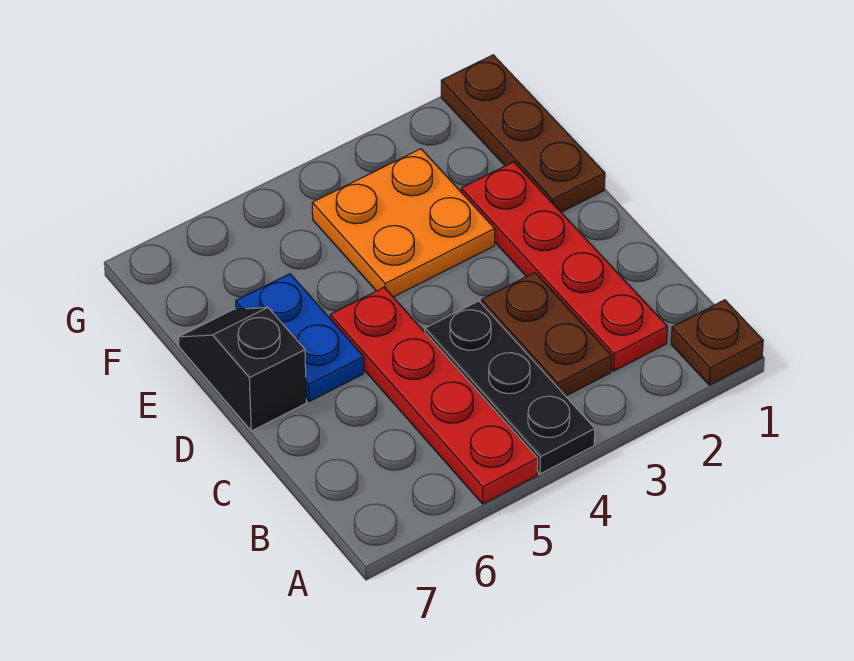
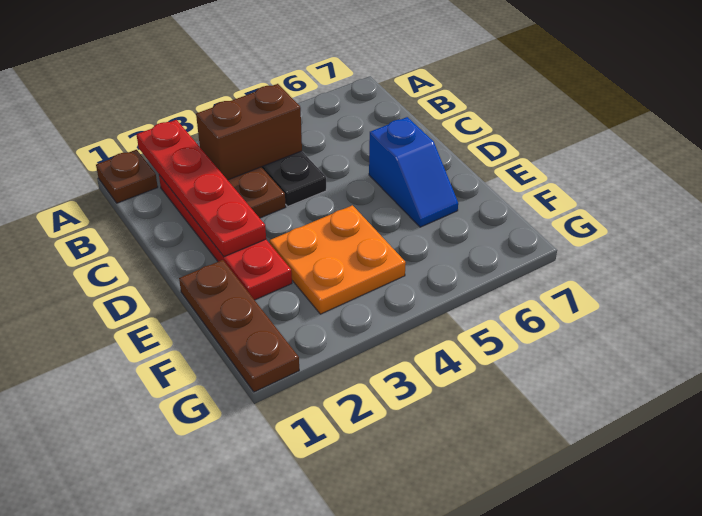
red plate A5:D5 level 1 -> red plate A2:D2 level 2
none -> brown brick B3:B4 level 2
blue plate D6:E6 level 1 -> blue slope D6:E6 level 1 top D
black slope D7:E7 level 1 top D -> none

